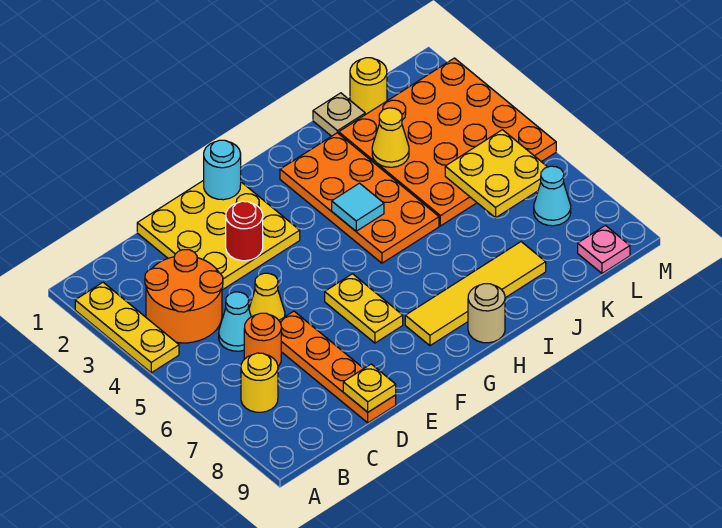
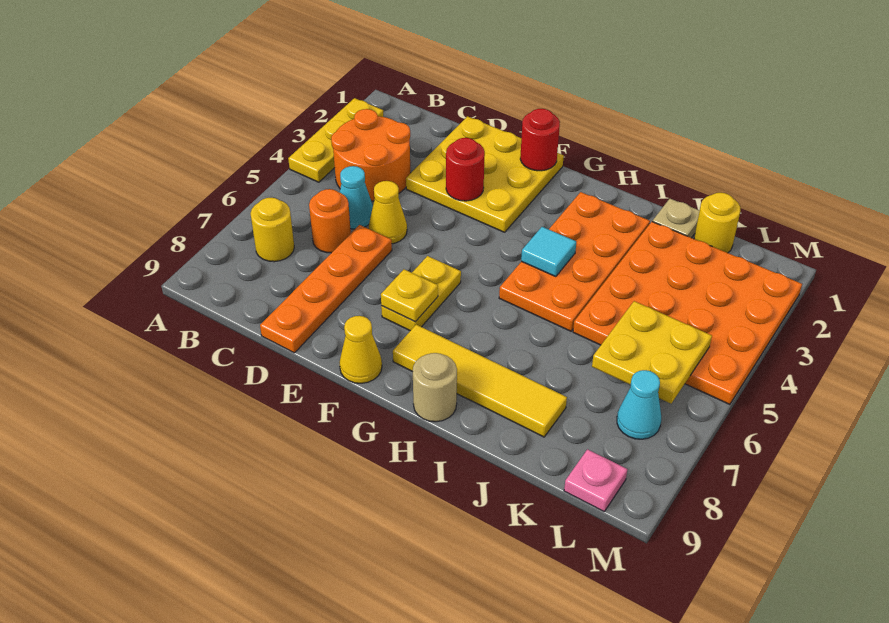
yellow plate D9 level 2 -> yellow plate F7 level 2
cyan round brick F1 level 2 -> red round brick F1 level 2
yellow cone J3 level 2 -> yellow cone F9 level 1

